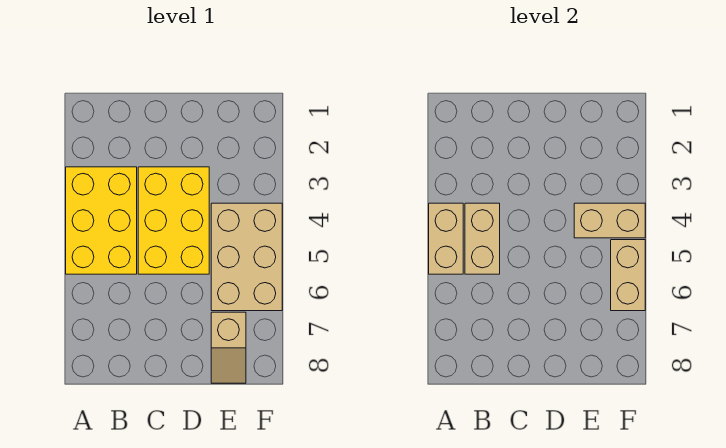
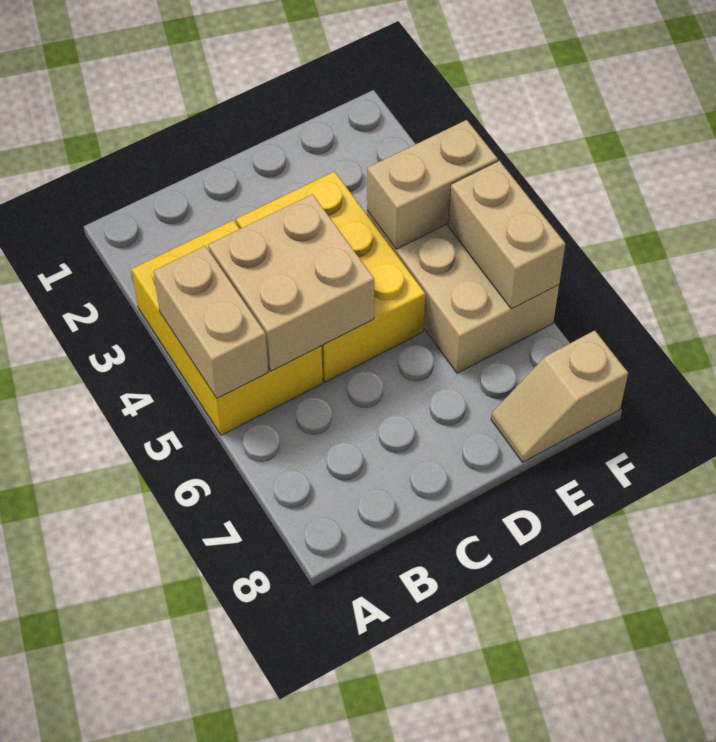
tan brick B4:B5 level 2 -> tan brick B4:C5 level 2
tan slope E7:E8 level 1 top 7 -> tan slope E8:F8 level 1 top F

